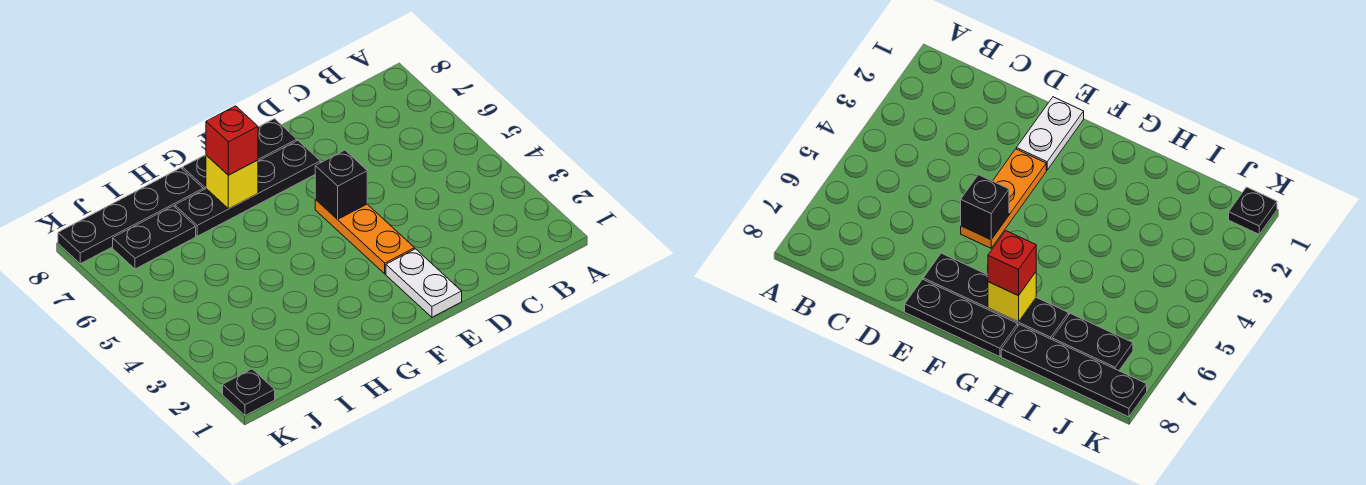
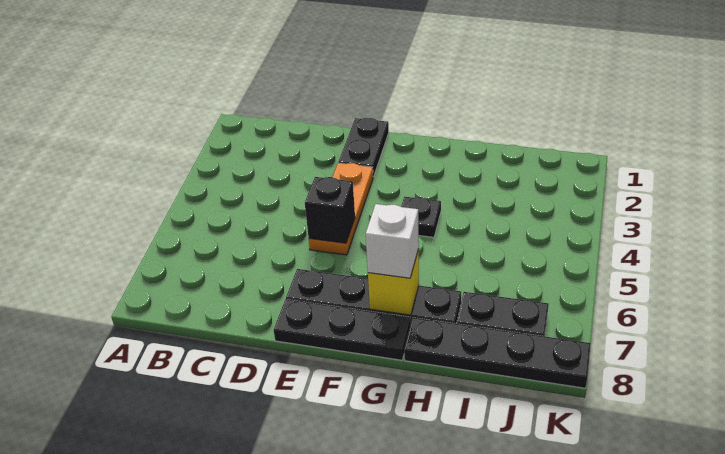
white plate E1:E2 level 1 -> black plate E1:E2 level 1
red brick G7 level 3 -> white brick G7 level 3
black plate K1 level 1 -> black plate G4 level 1

